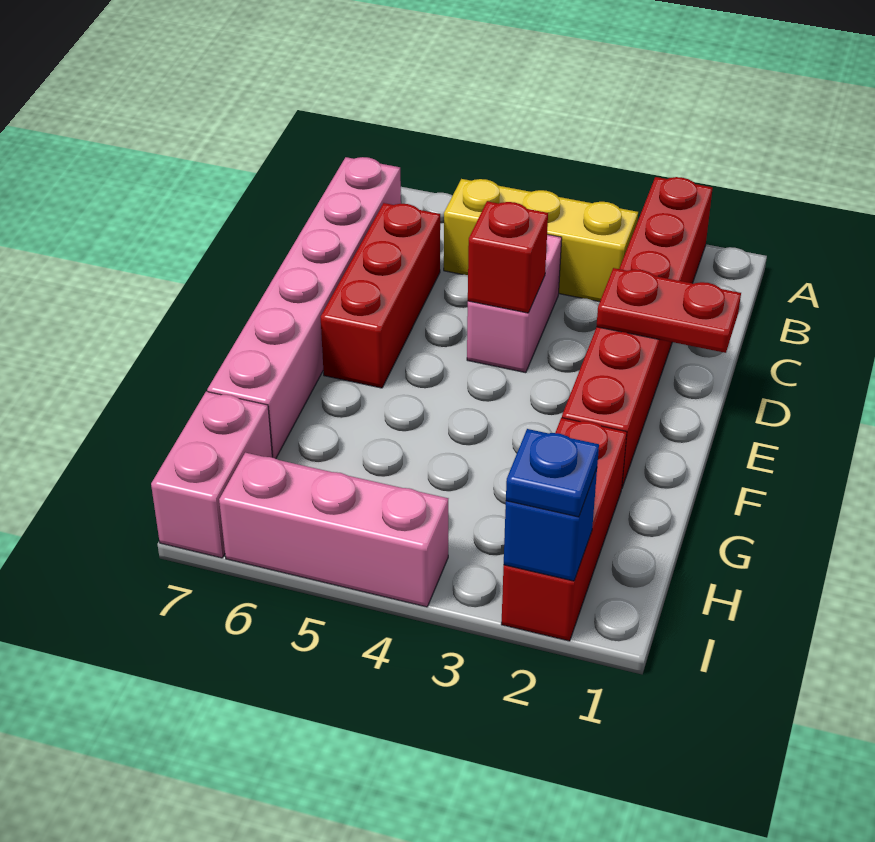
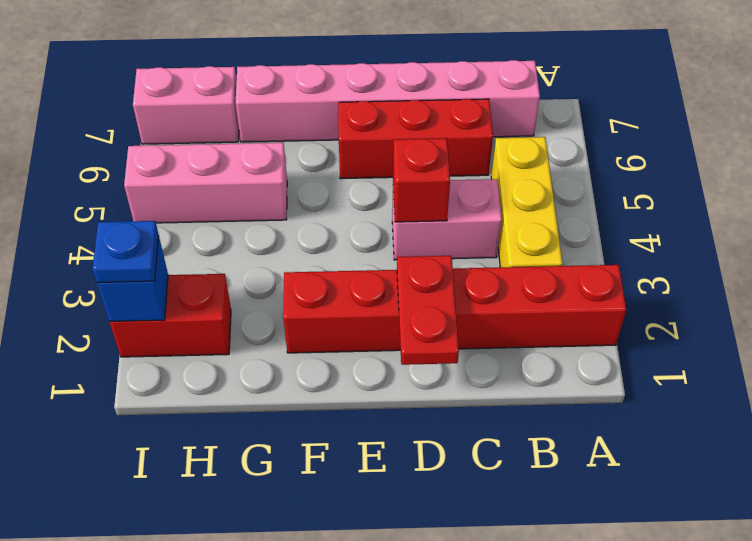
red brick G2:I2 level 1 -> red brick H2:I2 level 1
pink brick I4:I6 level 1 -> pink brick G5:I5 level 1

